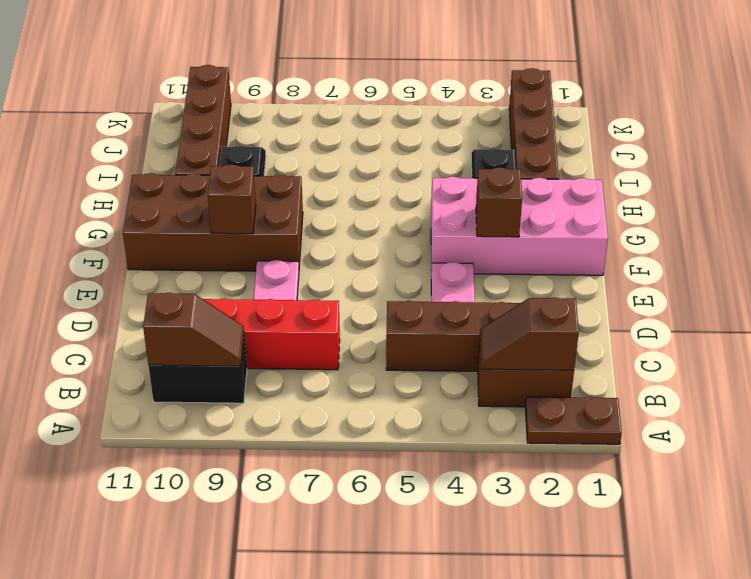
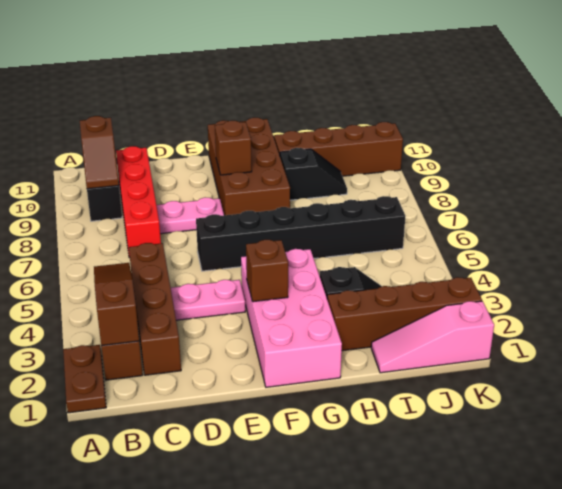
brown slope B2:B3 level 2 top 2 -> brown slope B2:B4 level 2 top 2
none -> black brick E6:J6 level 1
none -> pink slope I1:K1 level 1 top K

